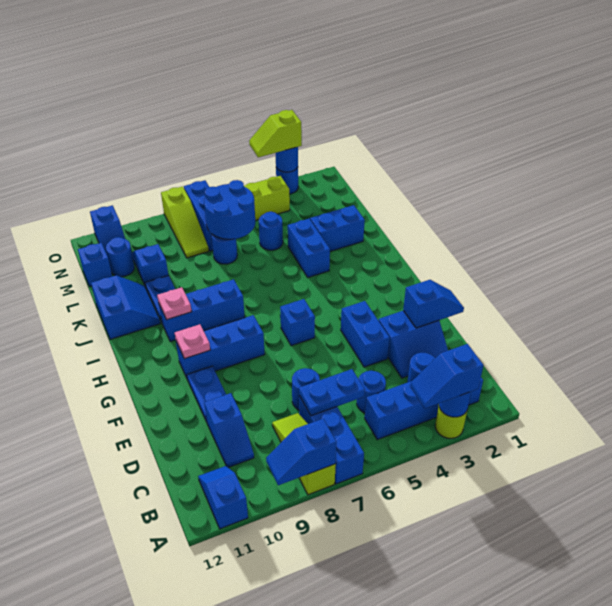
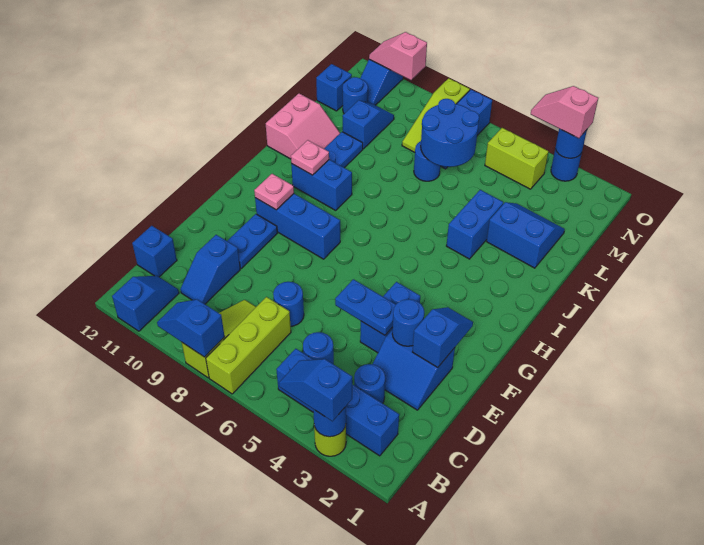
blue brick A7:C7 level 1 -> lime brick A7:C7 level 1
blue plate C6:C7 level 2 -> blue plate E4:E5 level 2
blue slope E1:E2 level 2 top 2 -> blue slope E2:F2 level 2 top E
blue brick G6 level 1 -> blue brick C12 level 1
blue brick I8:I10 level 1 -> blue brick I9:I10 level 1
blue slope J11:K12 level 1 top 12 -> pink slope J11:K12 level 1 top 12
blue round brick L5 level 1 -> blue round brick E3 level 2
lime slope O3:O4 level 3 top 3 -> pink slope O3:O4 level 3 top 3
none -> pink slope O10:O11 level 2 top 10

